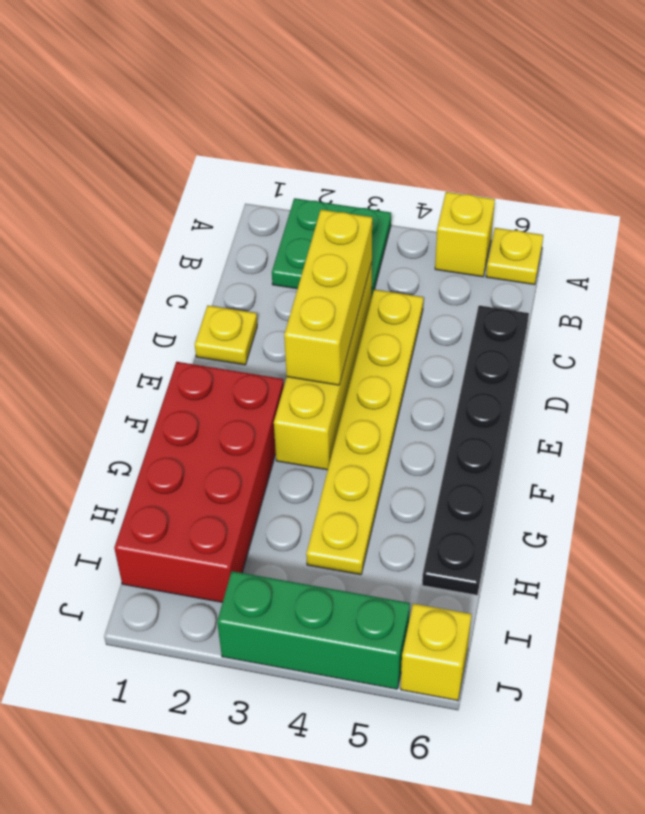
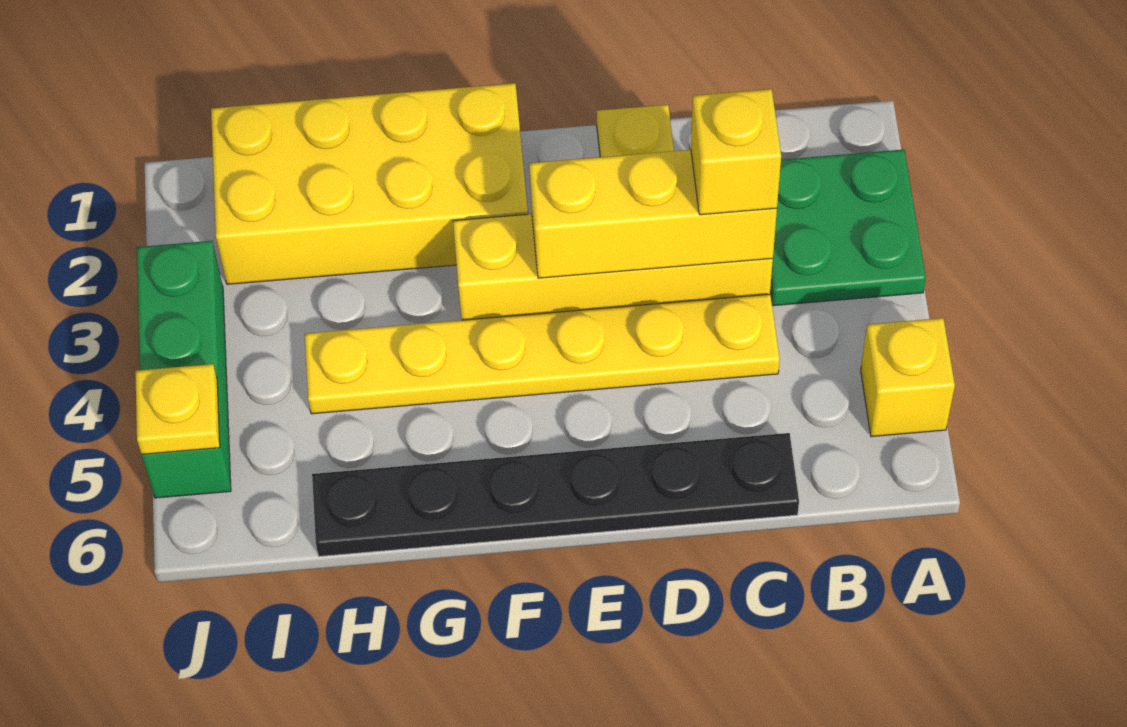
yellow plate A6 level 1 -> yellow plate J5 level 2
red brick F1:I2 level 1 -> yellow brick F1:I2 level 1
yellow brick J6 level 1 -> yellow brick C3 level 3

